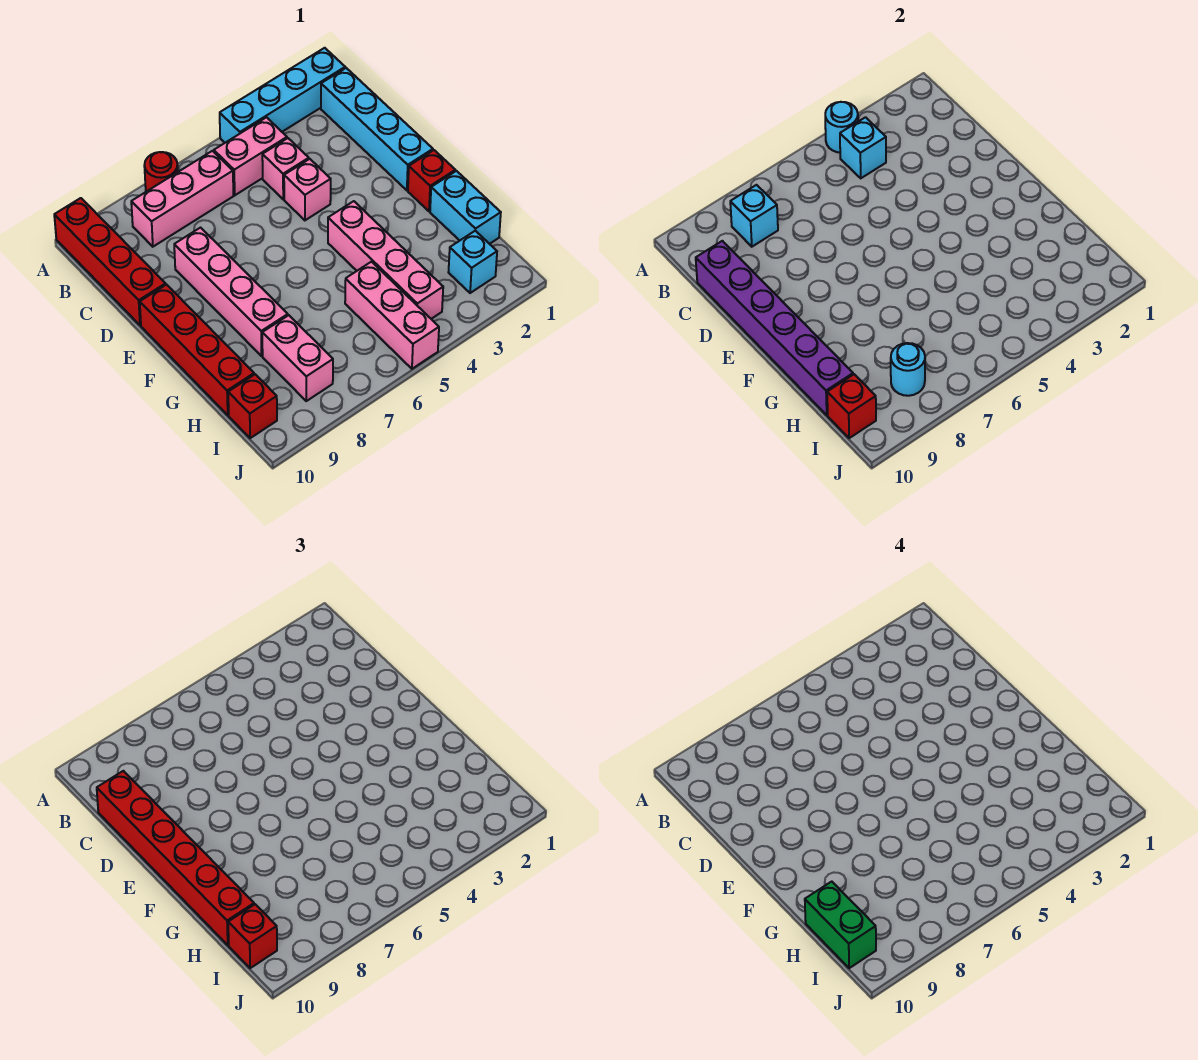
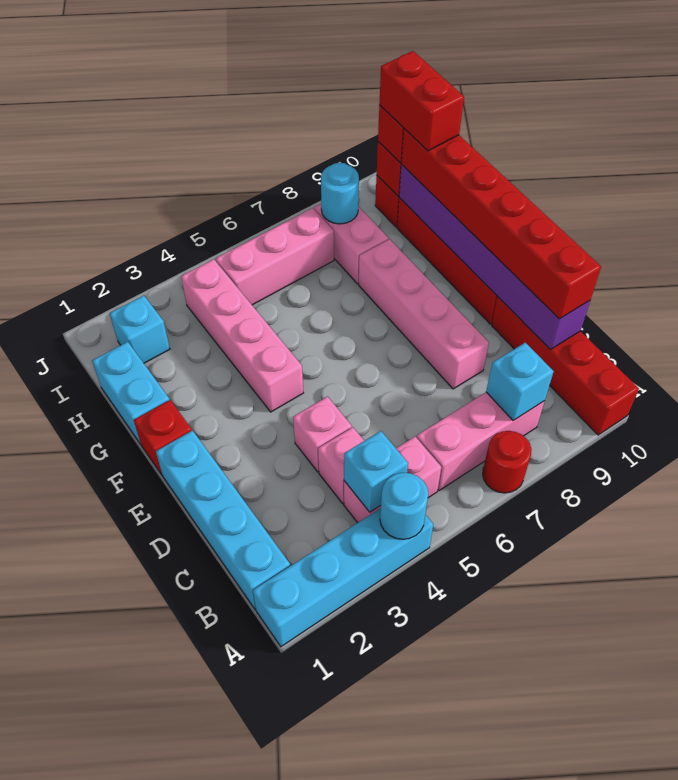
pink brick H5:J5 level 1 -> pink brick I5:I7 level 1
green brick H10:I10 level 4 -> red brick H10:I10 level 4

